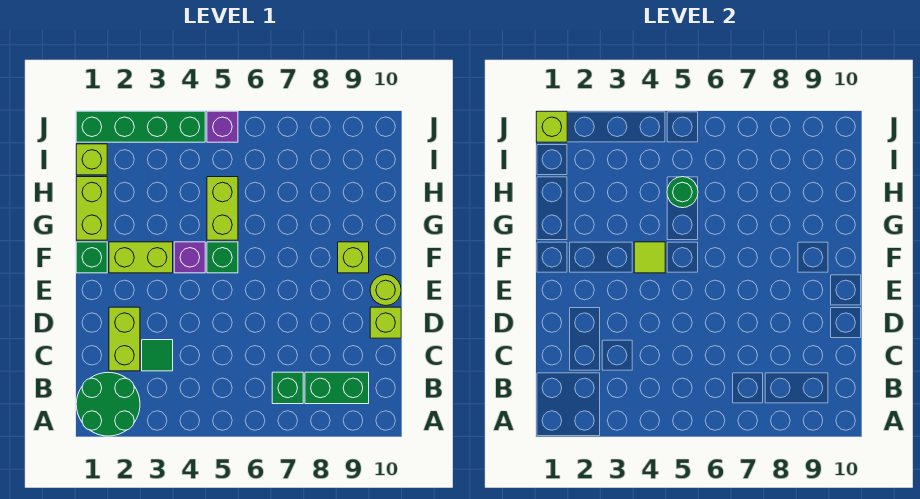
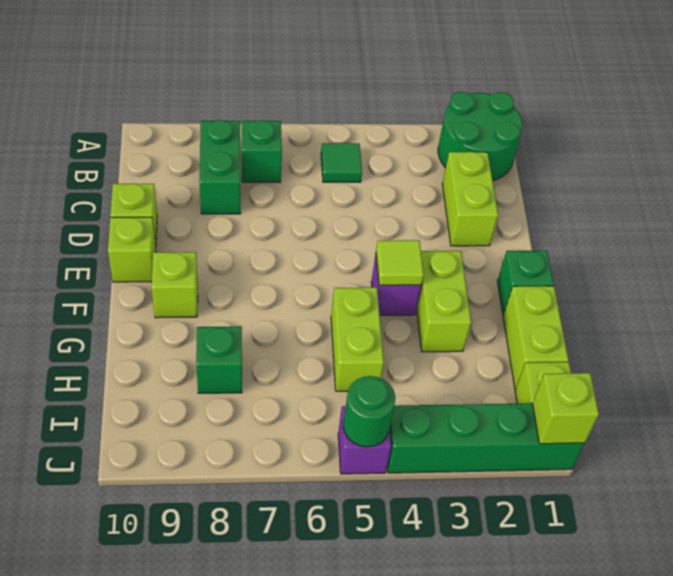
green brick B8:B9 level 1 -> green brick B8:C8 level 1
green tile C3 level 1 -> green tile B5 level 1
lime round brick E10 level 1 -> lime brick E10 level 1
lime brick F2:F3 level 1 -> lime brick F3:G3 level 1
green brick F5 level 1 -> green brick H8 level 1
green round brick H5 level 2 -> green round brick J5 level 2

